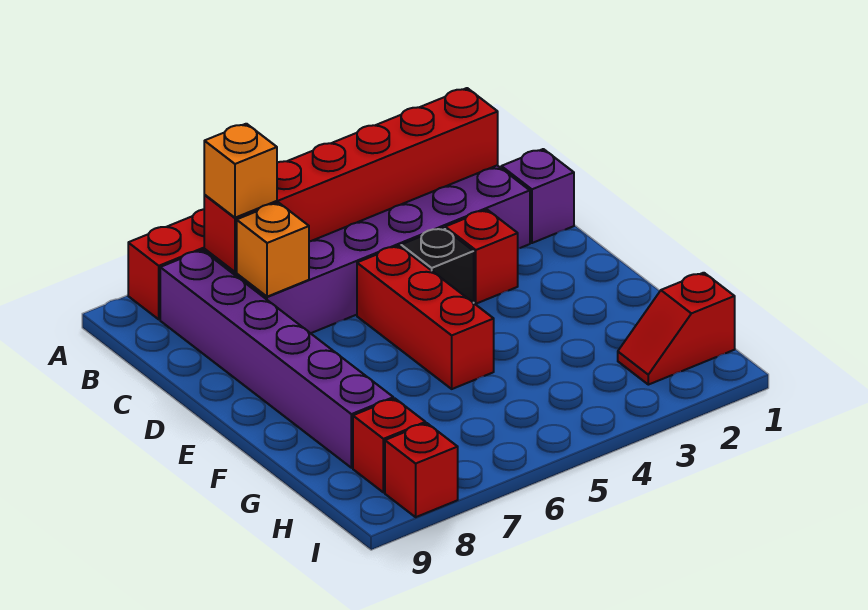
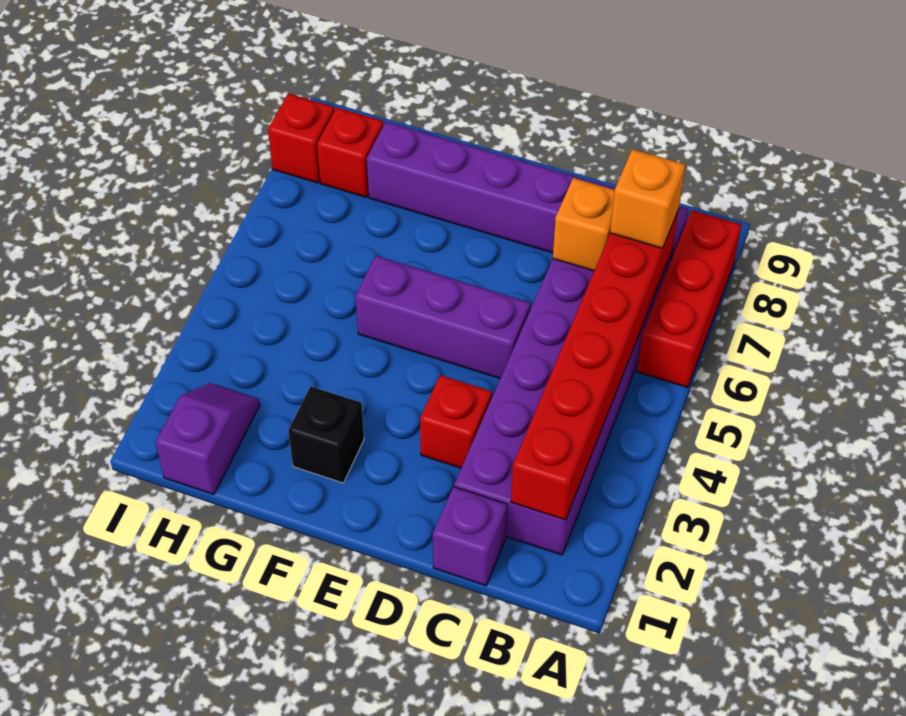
black brick D4 level 1 -> black brick F2 level 1
red brick D5:F5 level 1 -> purple brick D5:F5 level 1
red slope H1:H2 level 1 top 1 -> purple slope H1:H2 level 1 top 1

